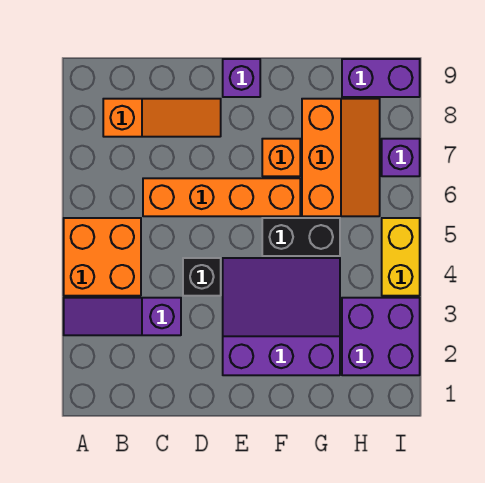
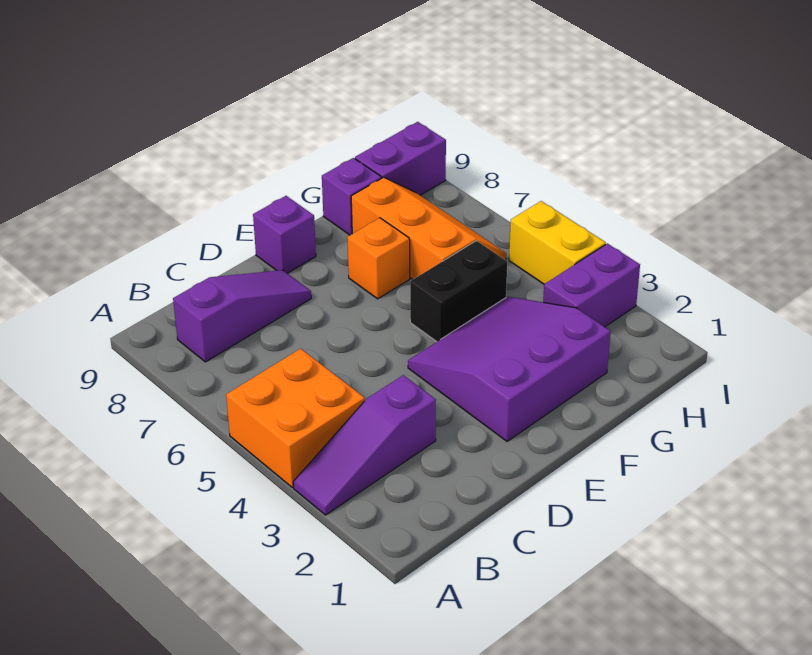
orange slope B8:D8 level 1 top B -> purple slope B8:D8 level 1 top B
orange brick C6:F6 level 1 -> none
black brick D4 level 1 -> none
purple brick H2:I3 level 1 -> purple brick H3:I3 level 1
purple brick I7 level 1 -> purple brick G9 level 1

